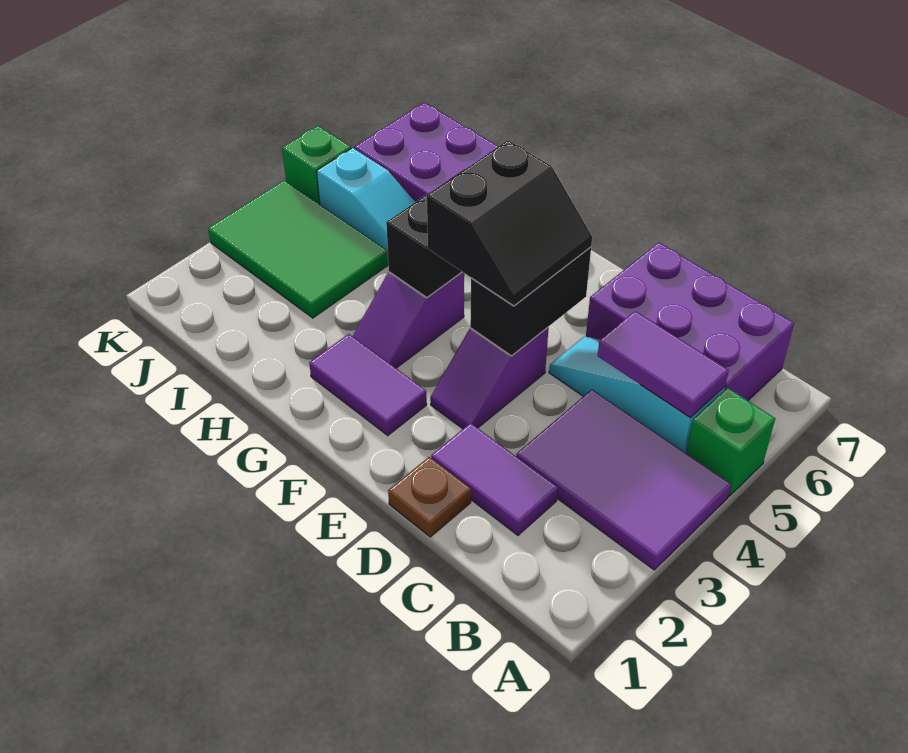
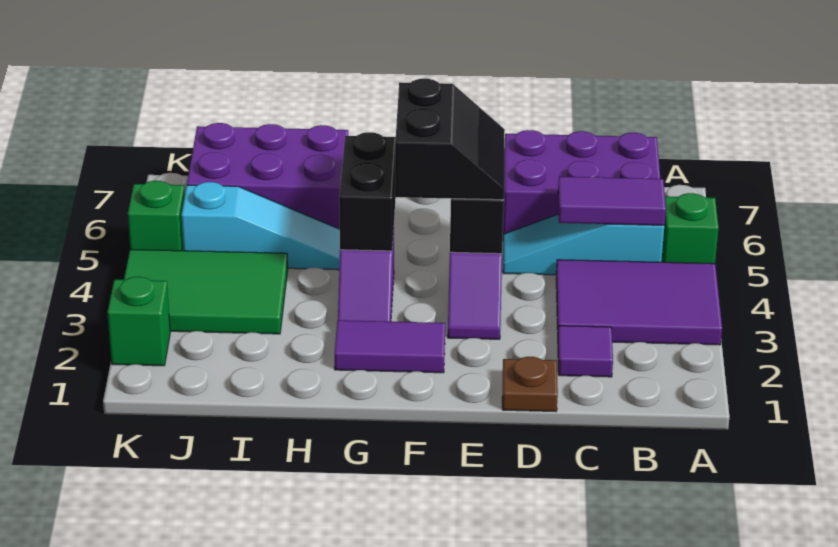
purple tile C2:D2 level 1 -> purple tile C2 level 1
none -> green brick K2 level 1

